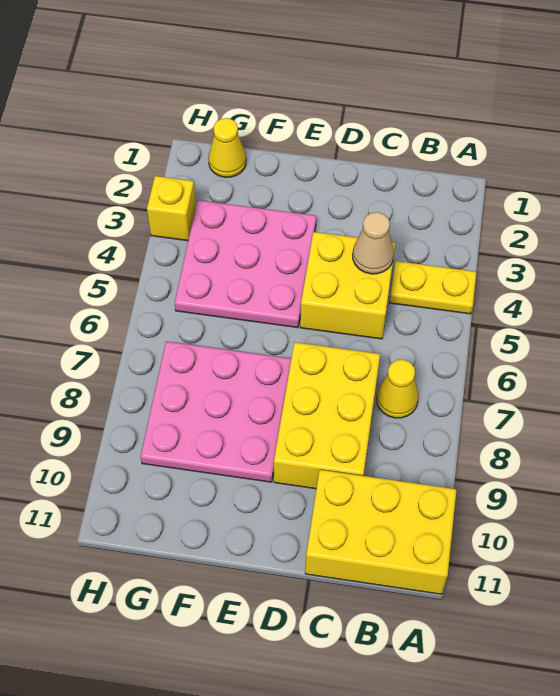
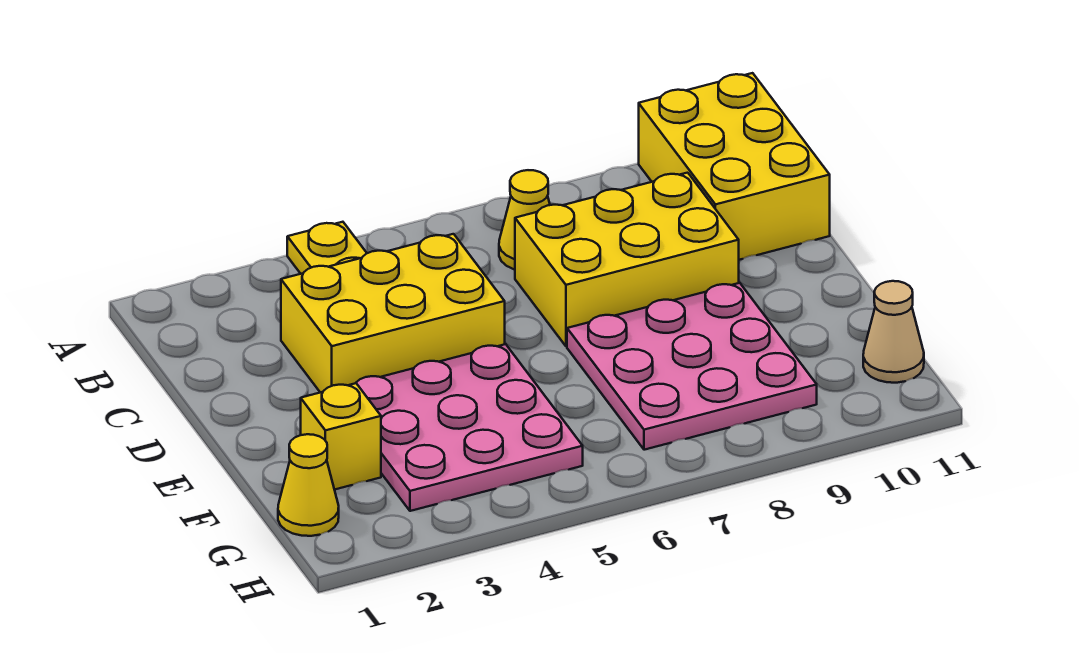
yellow brick C4:D5 level 1 -> yellow brick C3:D5 level 1
tan cone C4 level 2 -> tan cone G11 level 1
yellow brick H3 level 1 -> yellow brick F2 level 1

